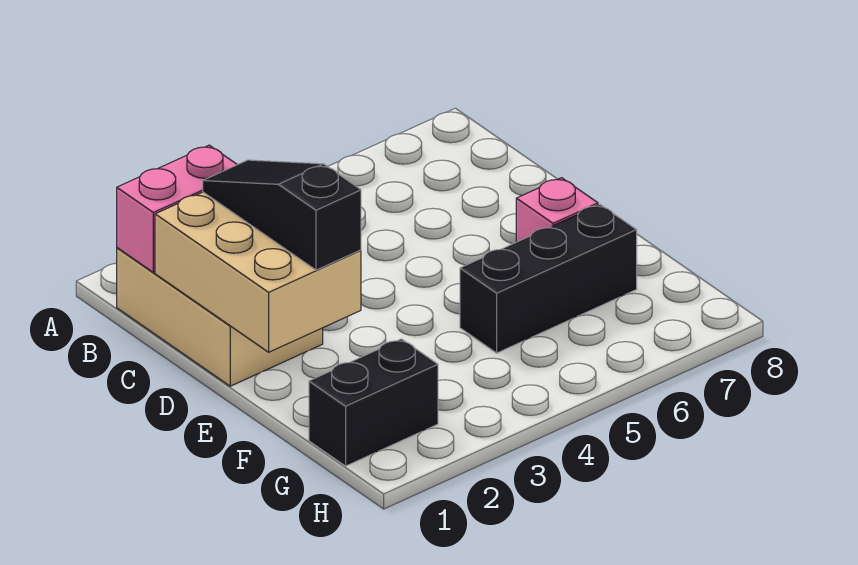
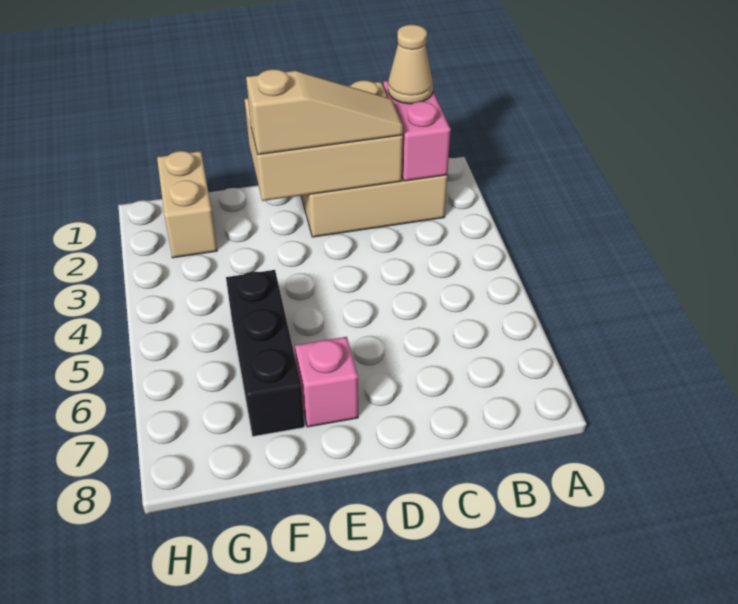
none -> tan cone B1 level 3
black slope C2:E2 level 3 top E -> tan slope C2:E2 level 3 top E
black brick G1:G2 level 1 -> tan brick G1:G2 level 1

